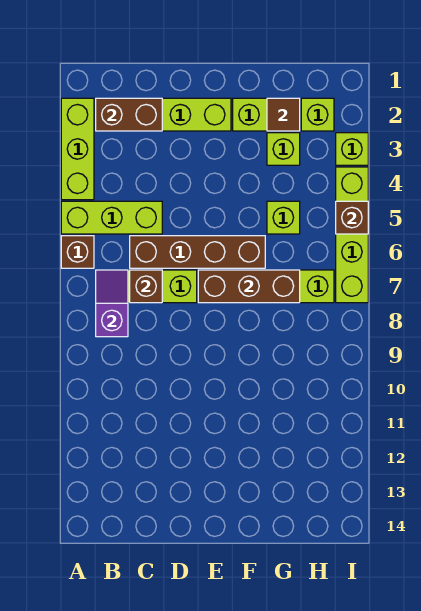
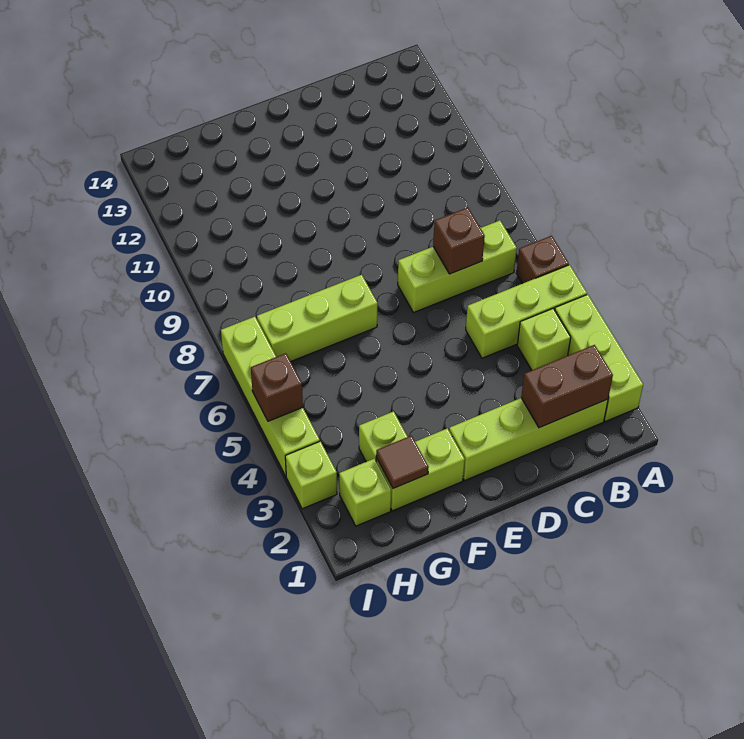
purple slope B7:B8 level 2 top 8 -> none
brown brick C6:F6 level 1 -> none
brown brick E7:G7 level 2 -> none
lime brick G5 level 1 -> lime brick B4 level 1

